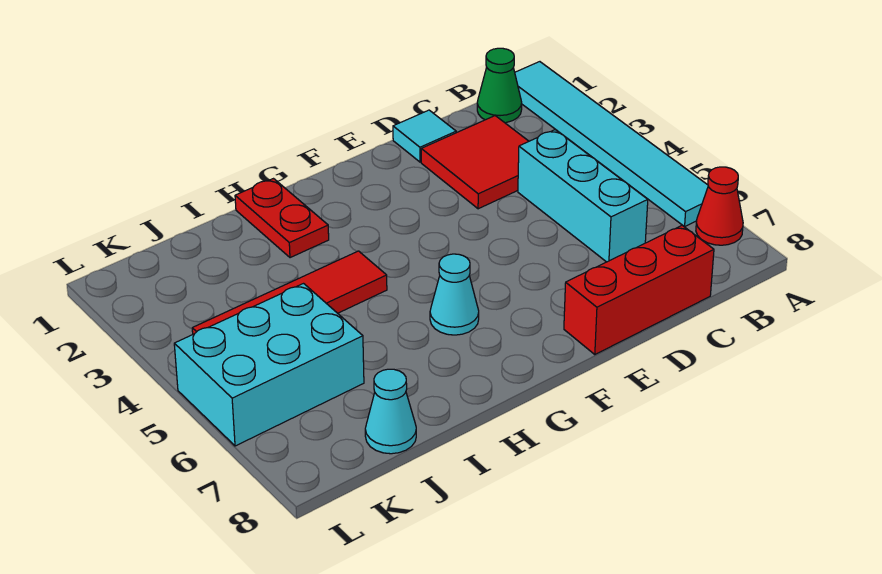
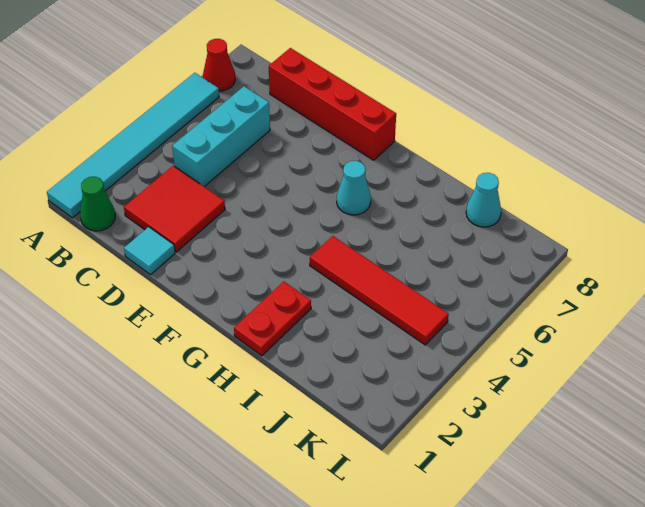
red brick C8:E8 level 1 -> red brick C8:F8 level 1
cyan brick J5:L6 level 1 -> none

